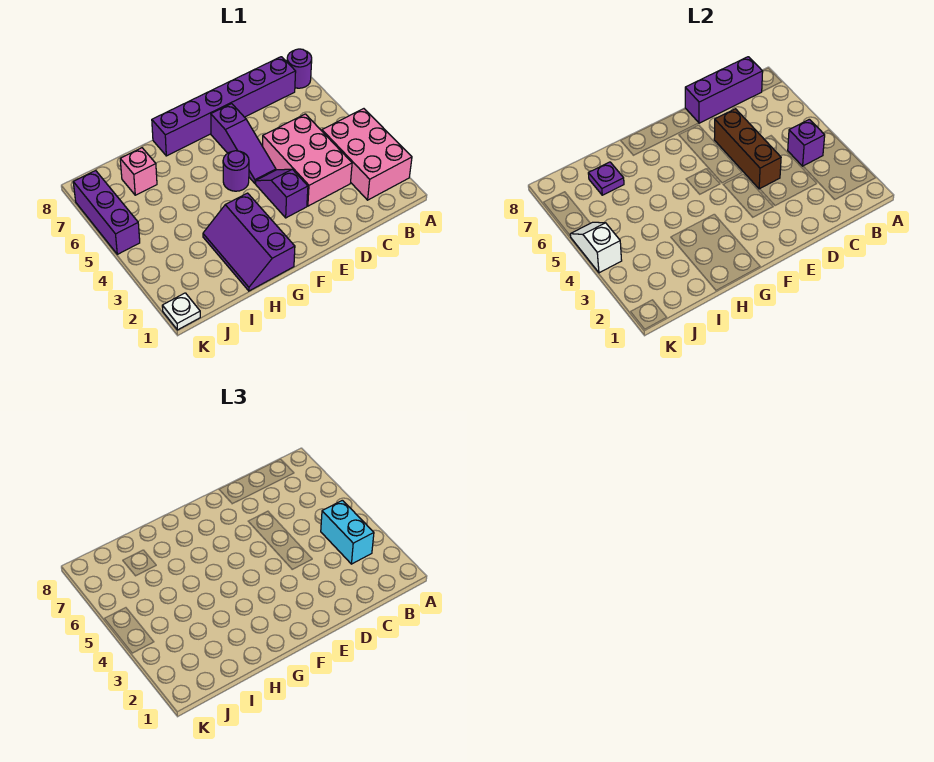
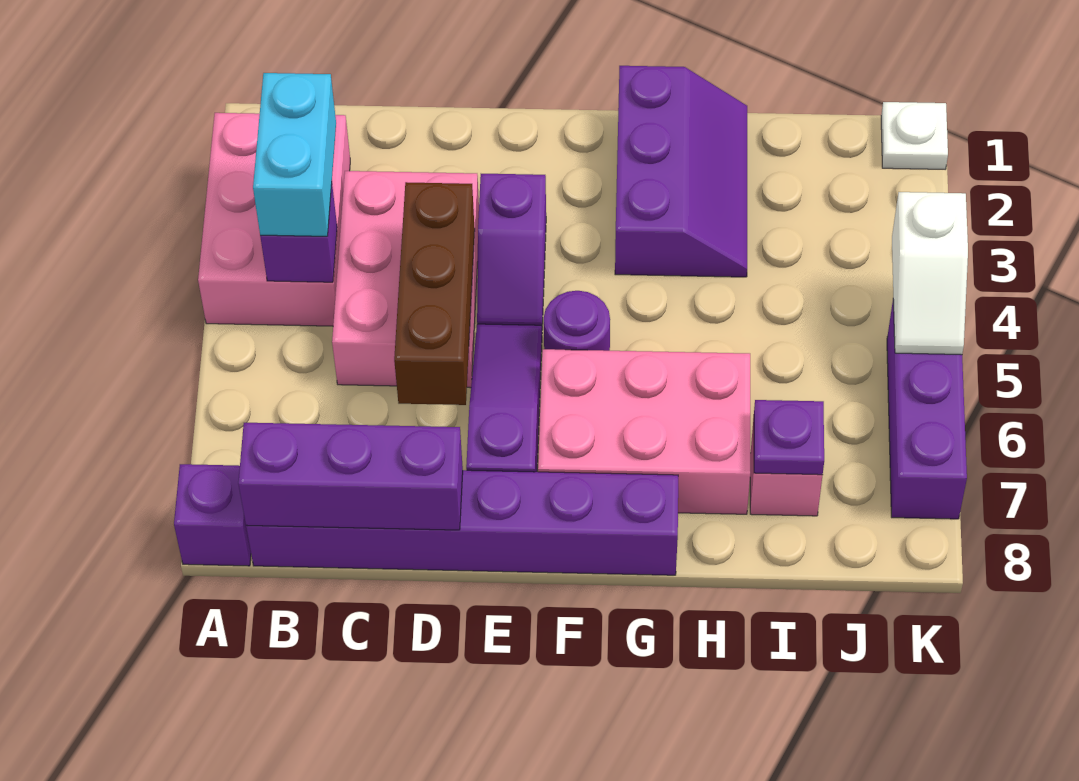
purple round brick A8 level 1 -> purple brick A8 level 1
none -> pink brick F6:H7 level 1

